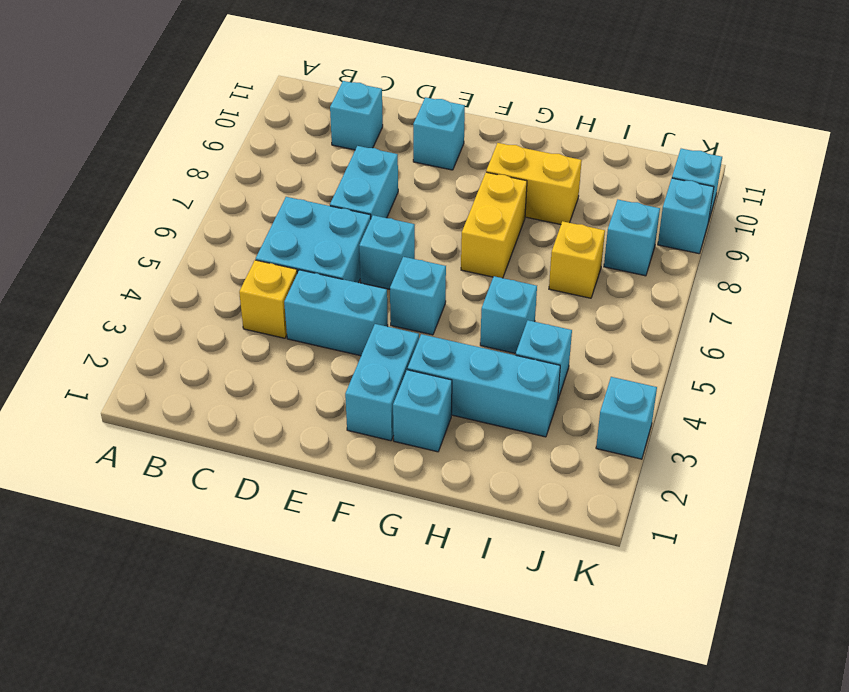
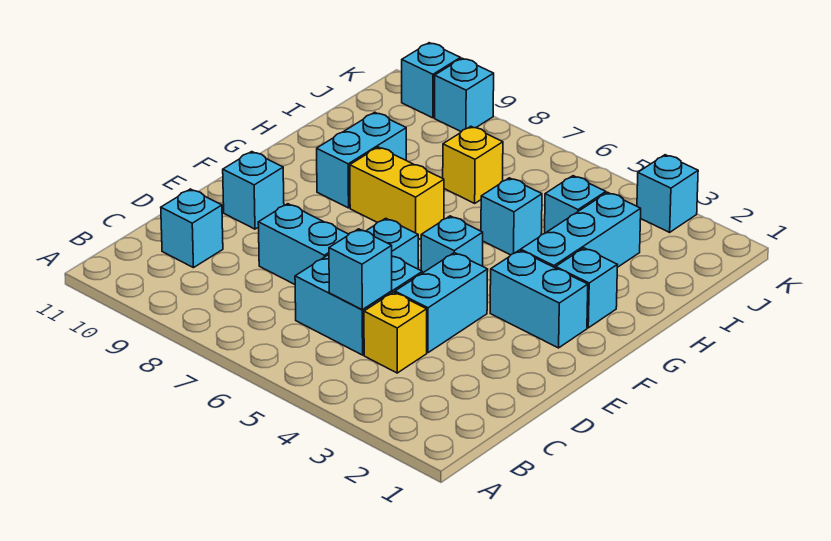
yellow brick G9:H9 level 1 -> cyan brick G9:H9 level 1
cyan brick J8 level 1 -> cyan brick C5 level 2

